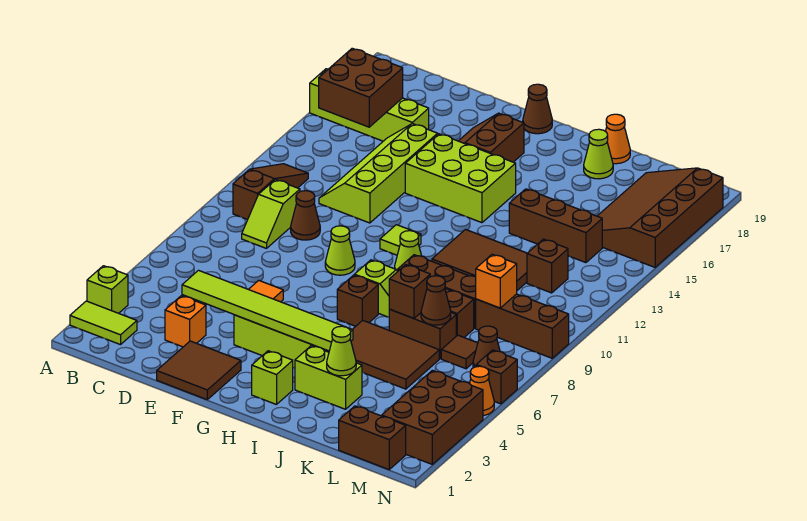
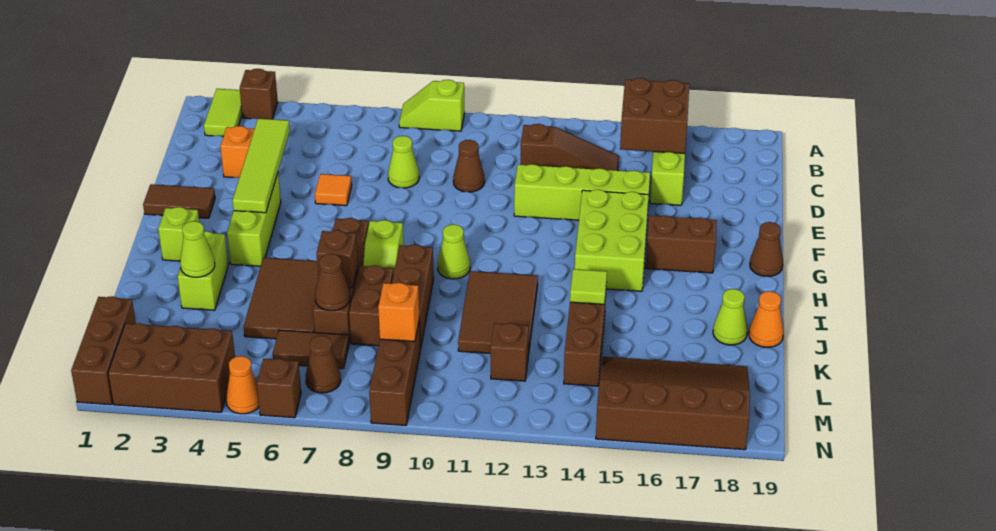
lime brick A3 level 1 -> brown brick A3 level 1
brown slope B10:B12 level 1 top 10 -> brown slope C12:C14 level 1 top 12
lime slope C9:C10 level 1 top 10 -> lime slope A8:A9 level 1 top 9
lime tile D4:I4 level 2 -> lime tile D4:G4 level 2
brown tile E1:F2 level 1 -> brown tile F1:F2 level 1
lime cone F9 level 1 -> lime cone D8 level 1
lime tile G11 level 1 -> lime tile J14 level 2
brown brick L1:M1 level 1 -> brown brick L1:N1 level 1
brown tile L7 level 1 -> brown tile L6:L7 level 1

